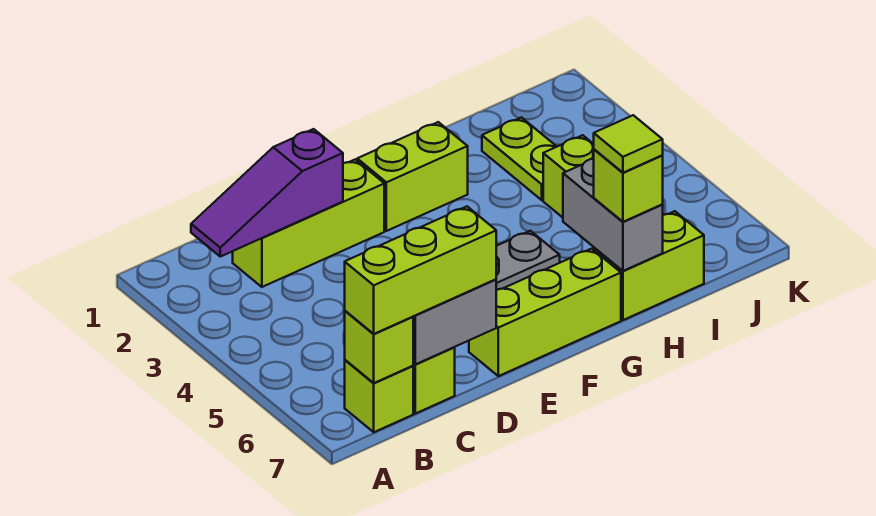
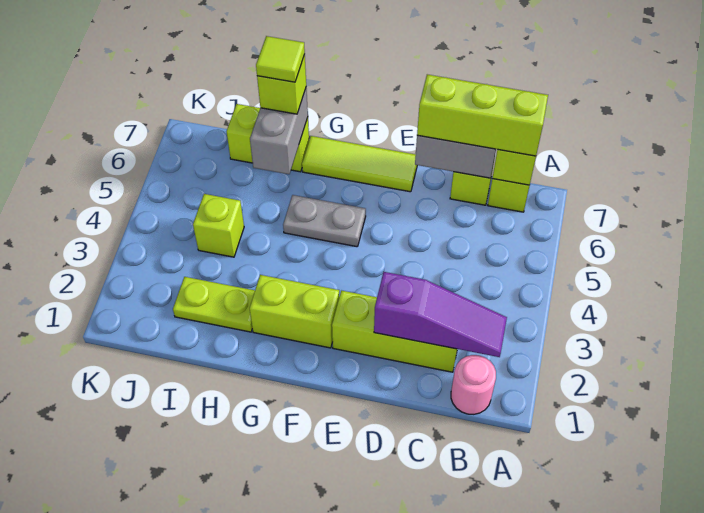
none -> pink round brick B1 level 1
lime brick E7:G7 level 1 -> lime tile E7:G7 level 1
lime plate I2:I3 level 1 -> lime plate H2:I2 level 1

